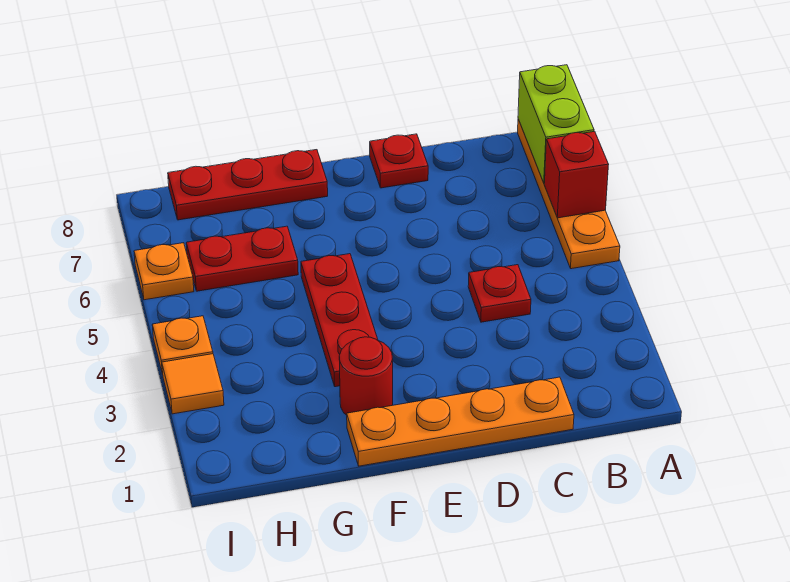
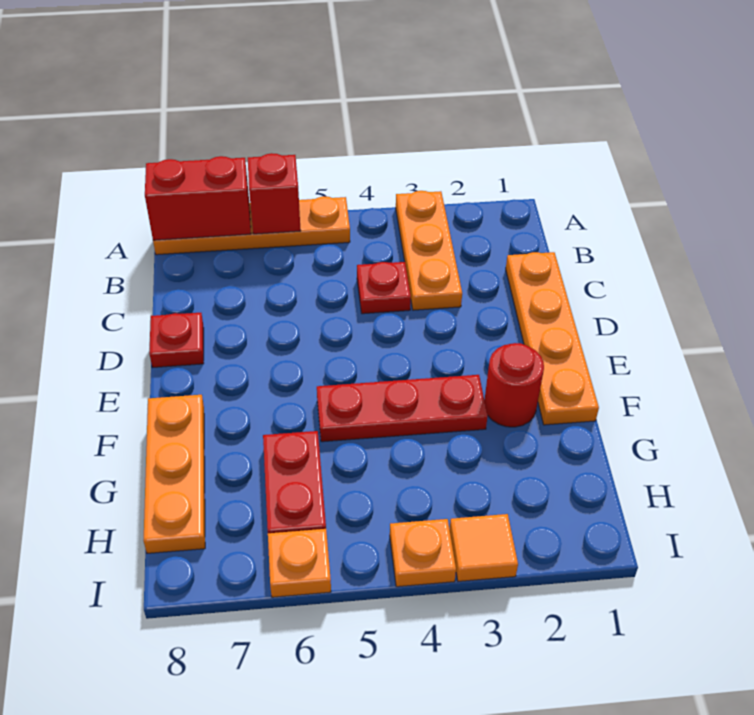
none -> orange plate A3:C3 level 1
lime brick A7:A8 level 2 -> red brick A7:A8 level 2
red plate F8:H8 level 1 -> orange plate F8:H8 level 1

